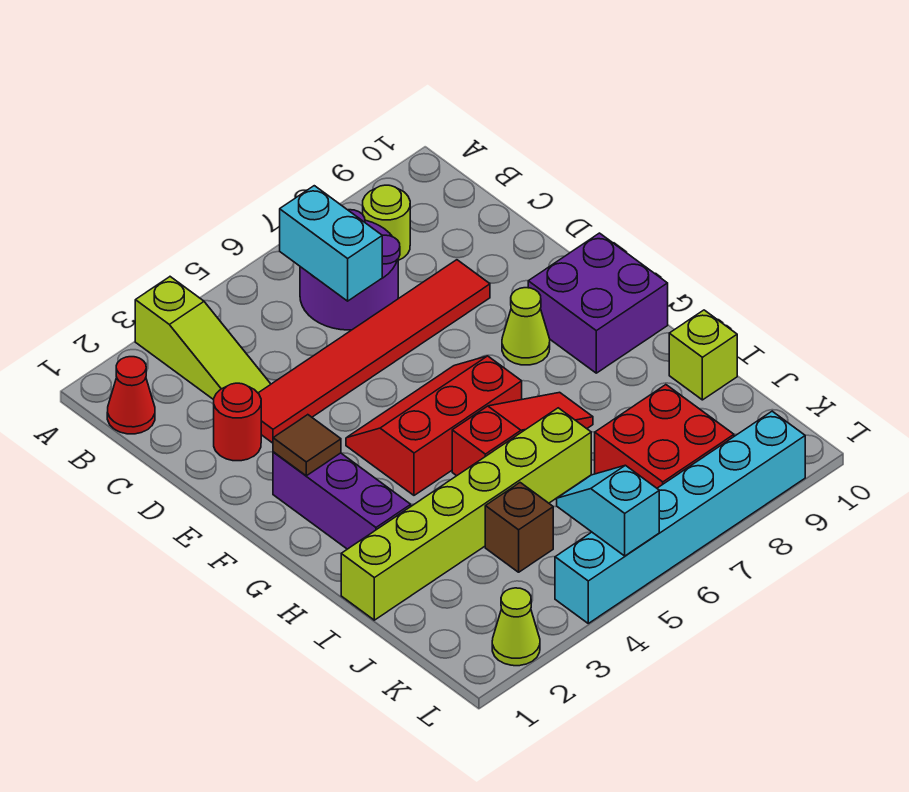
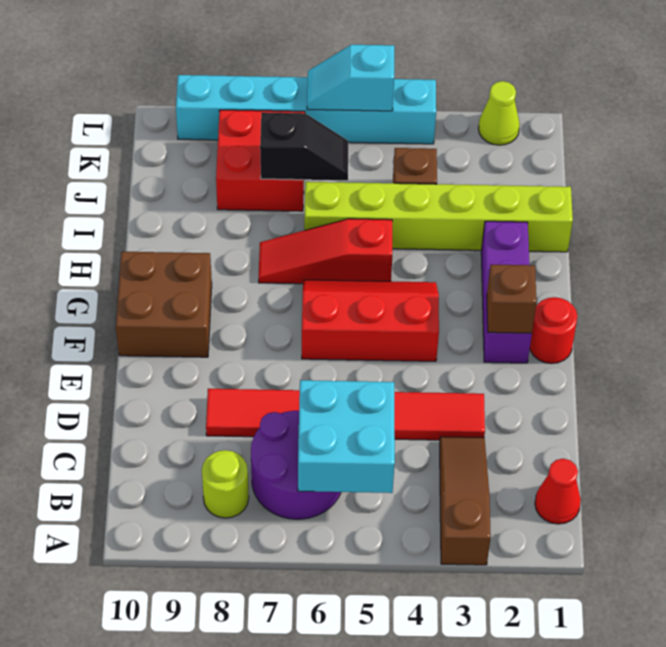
lime slope A3:C3 level 1 top A -> brown slope A3:C3 level 1 top A
cyan brick B6:C6 level 2 -> cyan brick B5:C6 level 2
red round brick D2 level 1 -> red round brick F1 level 1
brown tile F2 level 2 -> brown brick F2 level 2
red slope F4:G6 level 1 top G -> red slope F4:G6 level 1 top F
lime cone F8 level 1 -> none
purple brick F9:G10 level 1 -> brown brick F9:G10 level 1
lime brick I10 level 1 -> none
none -> black slope J6:J7 level 2 top 7
cyan slope K5:L5 level 2 top L -> cyan slope L5:L6 level 2 top 5

